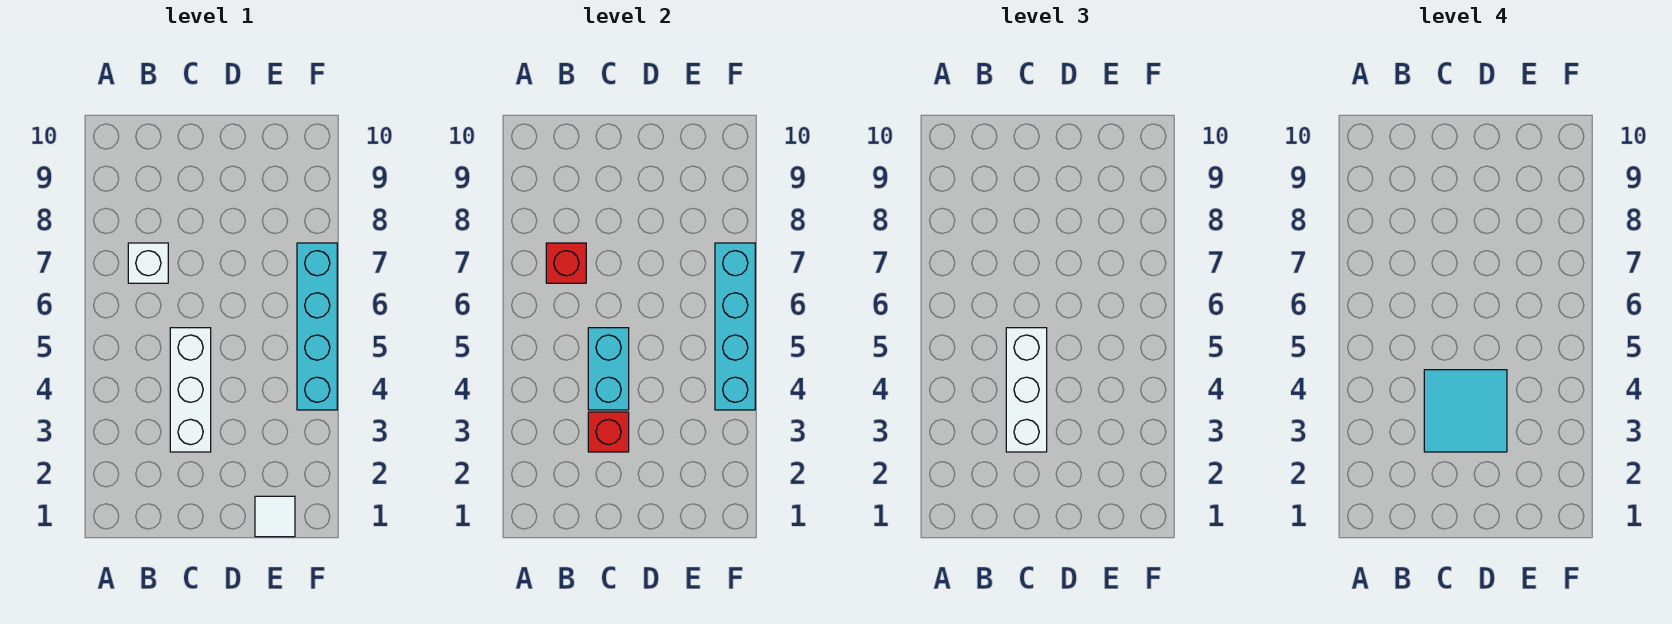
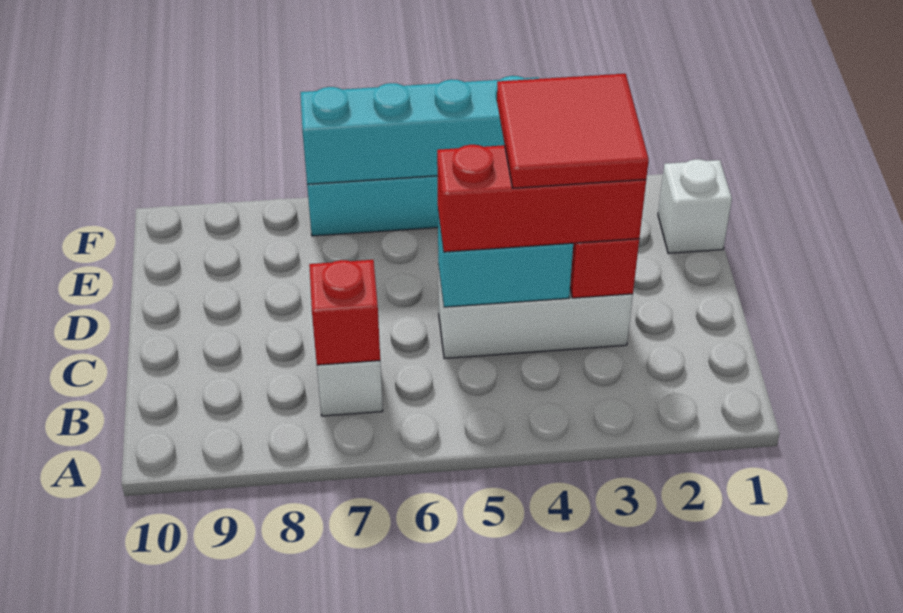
white brick C3:C5 level 3 -> red brick C3:C5 level 3
cyan tile C3:D4 level 4 -> red tile C3:D4 level 4
white tile E1 level 1 -> white brick E1 level 1

